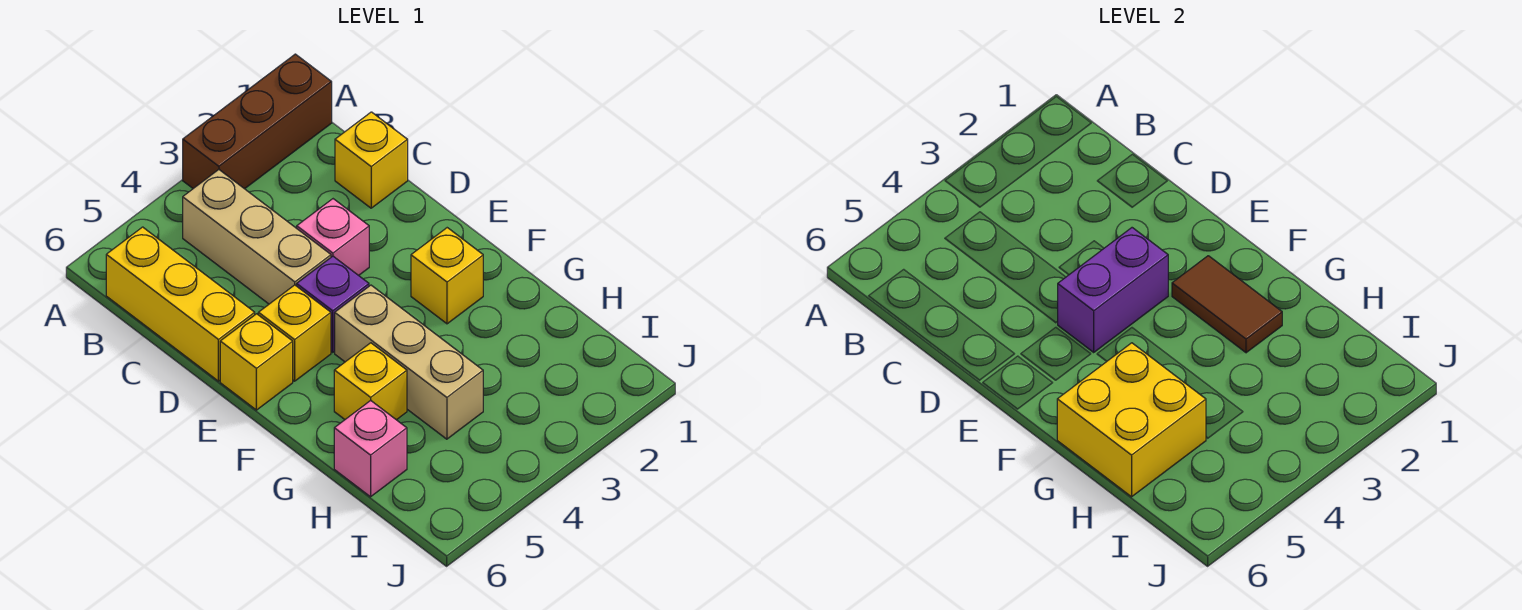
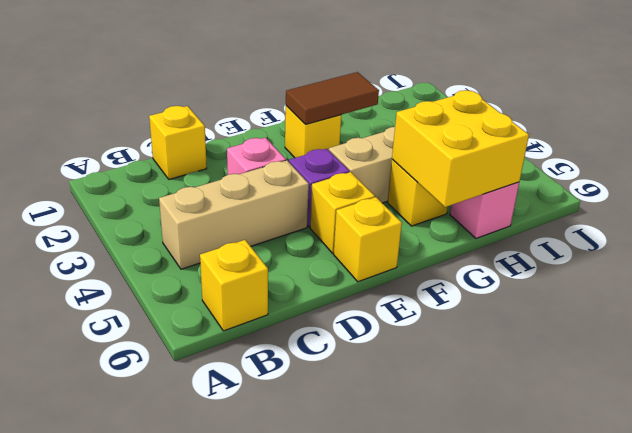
brown brick A1:A3 level 1 -> none
yellow brick B6:D6 level 1 -> yellow brick B6 level 1
purple brick E3:E4 level 2 -> none

